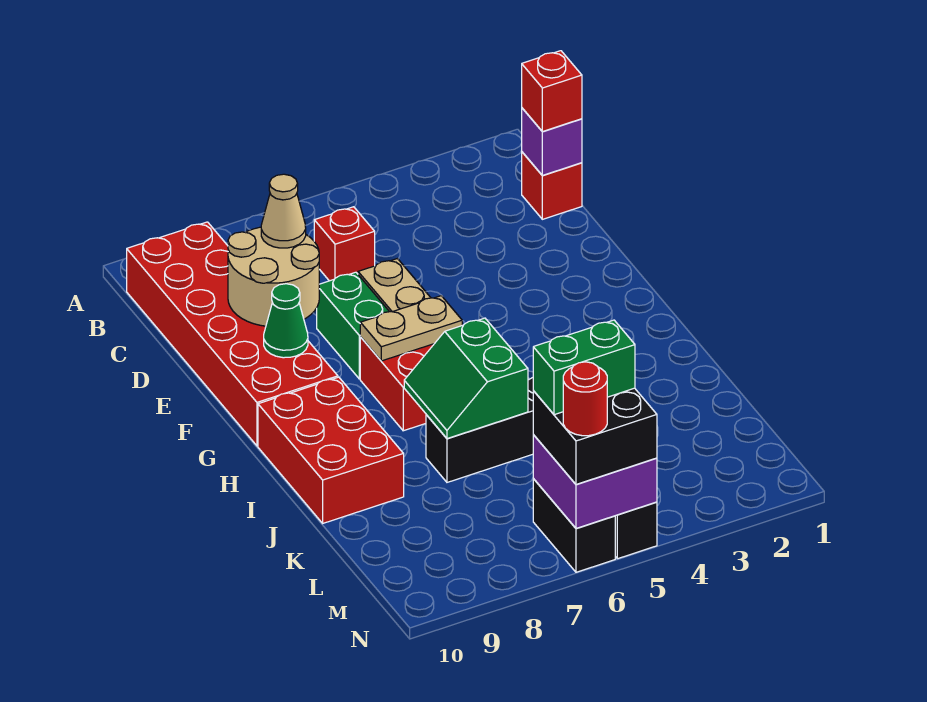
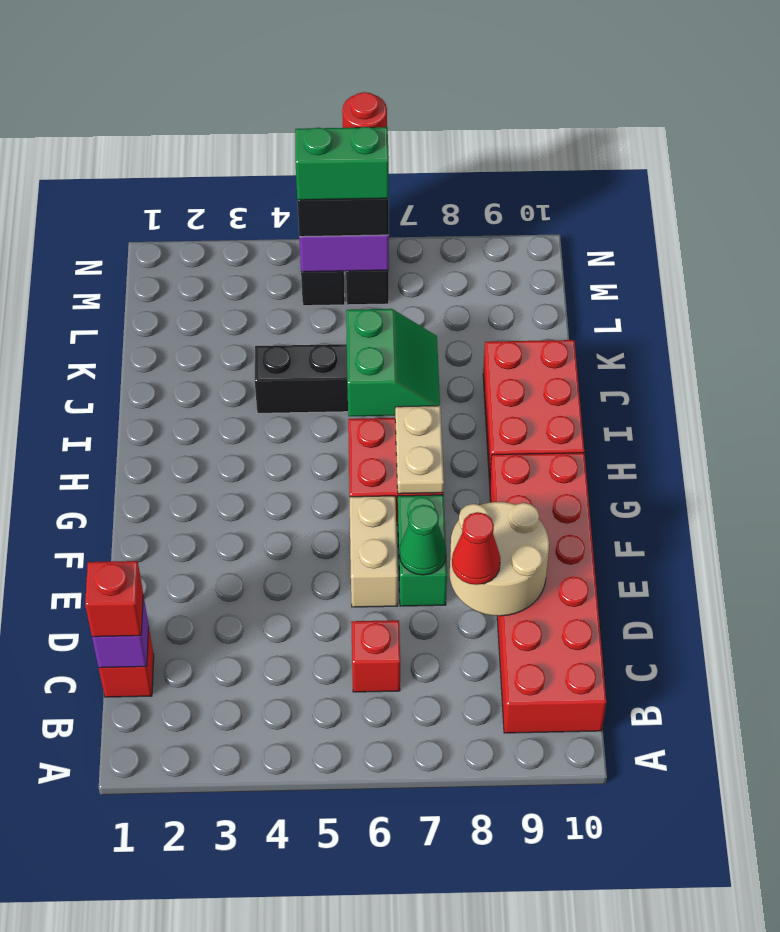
tan cone D8 level 3 -> red cone D8 level 3
green cone F9 level 2 -> green cone E7 level 2
tan plate G6:G7 level 2 -> tan plate G7:H7 level 2

